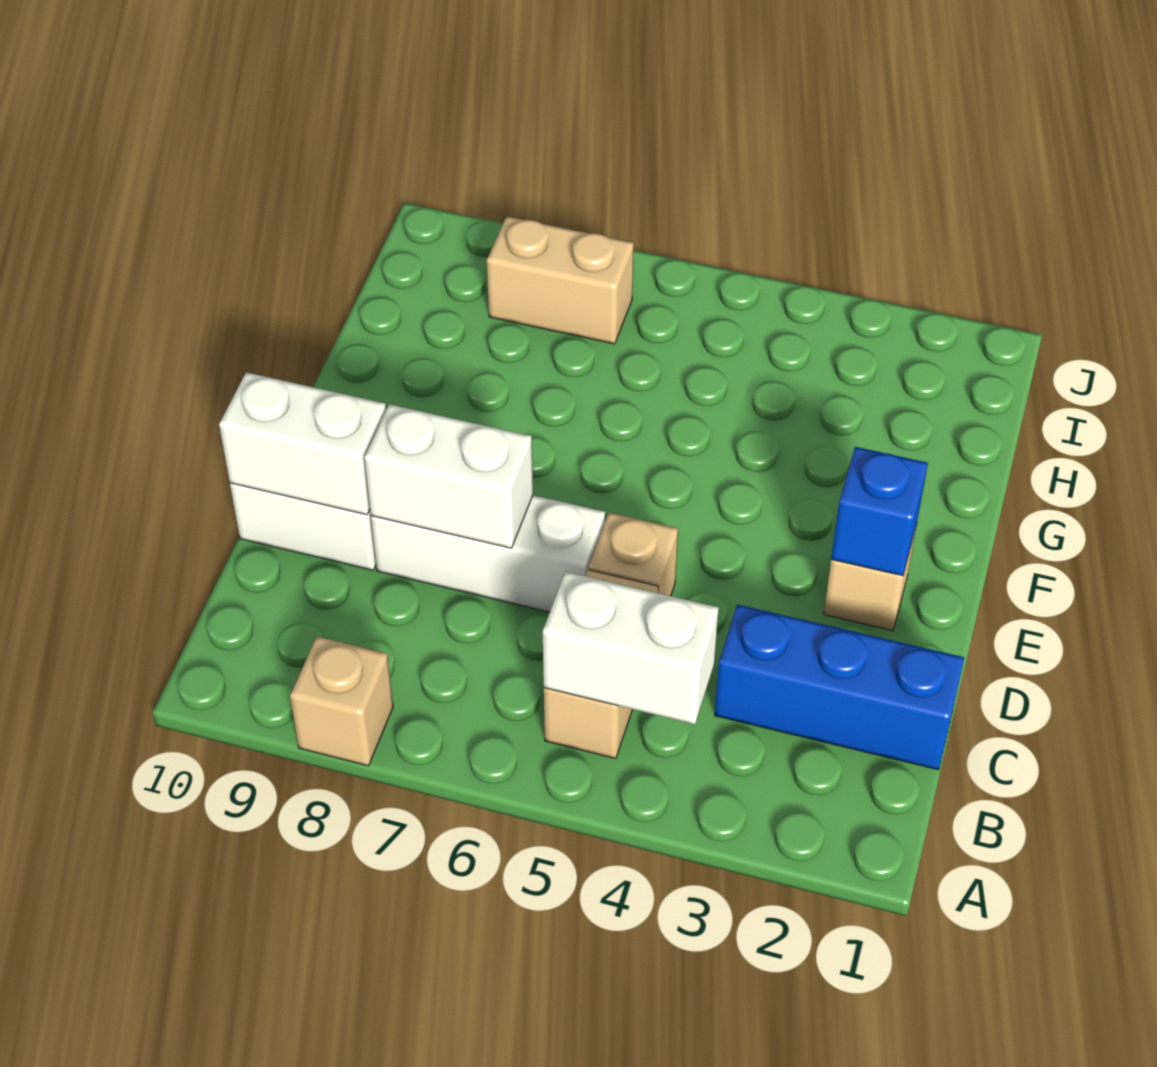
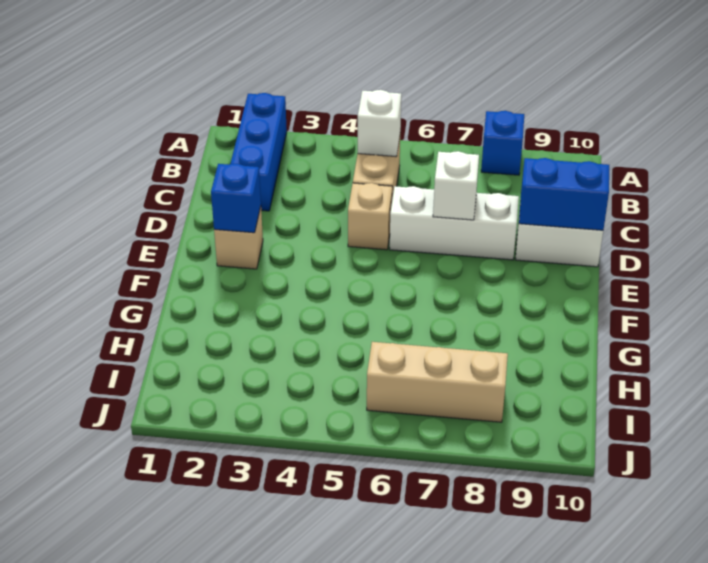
tan brick A8 level 1 -> blue brick A8 level 1
white brick B4:B5 level 2 -> white brick B5 level 2
blue brick C1:C3 level 1 -> blue brick A2:C2 level 1
white brick D7:D8 level 2 -> white brick D7 level 2
white brick D9:D10 level 2 -> blue brick D9:D10 level 2
tan brick I7:I8 level 1 -> tan brick I6:I8 level 1

